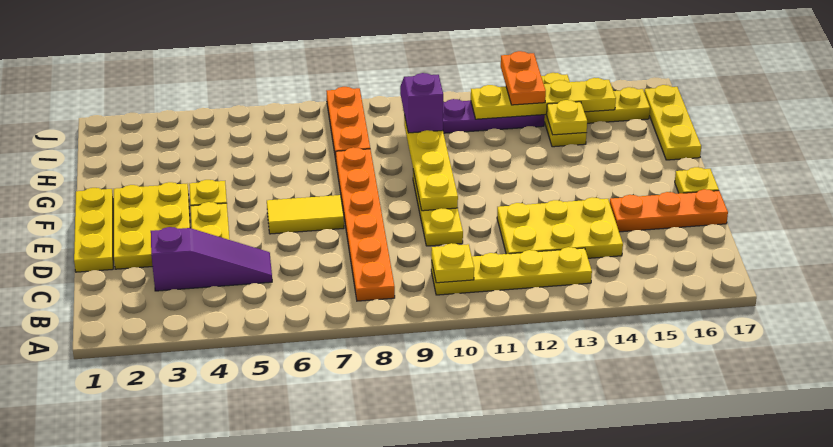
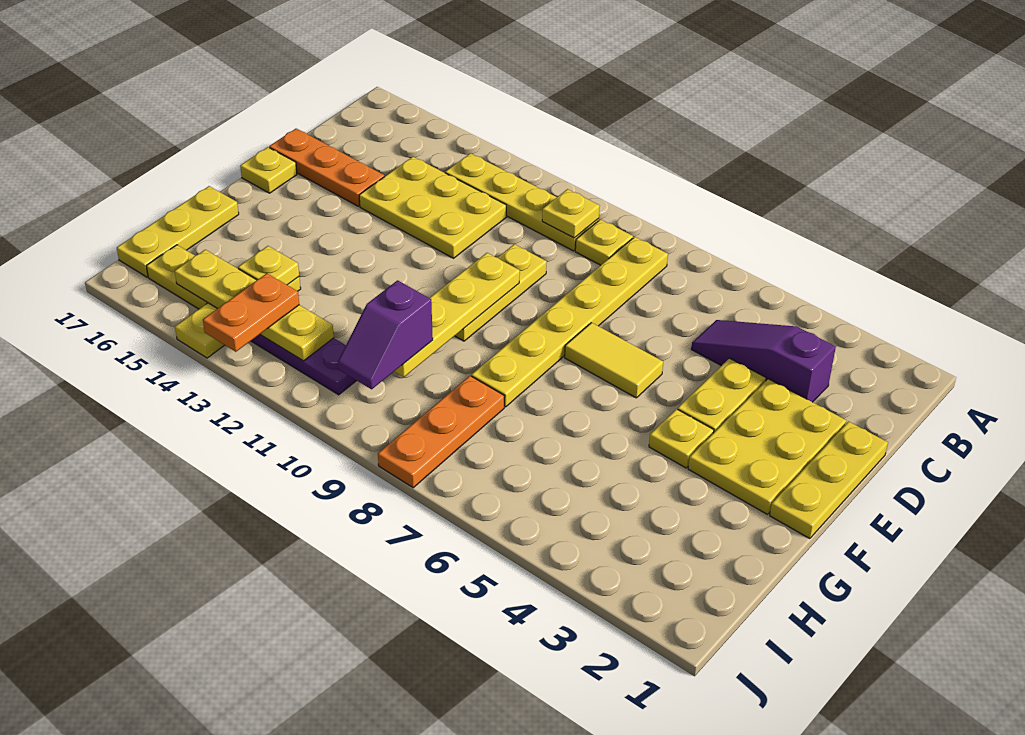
orange plate B8:G8 level 1 -> yellow plate B8:G8 level 1
none -> yellow plate B9 level 1

